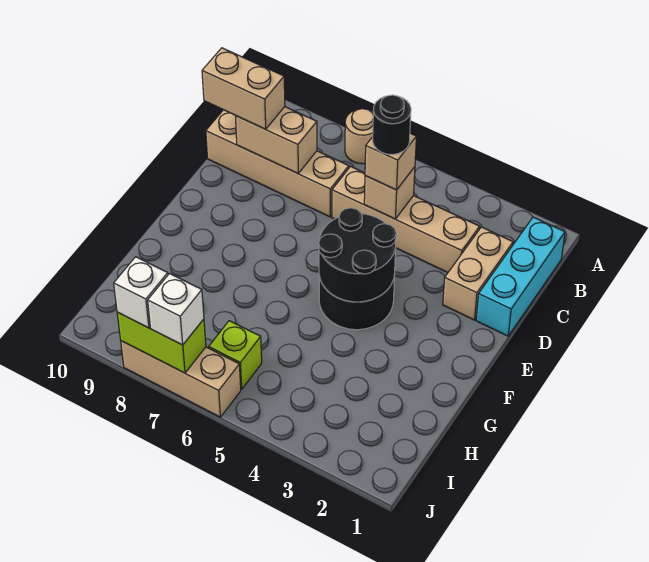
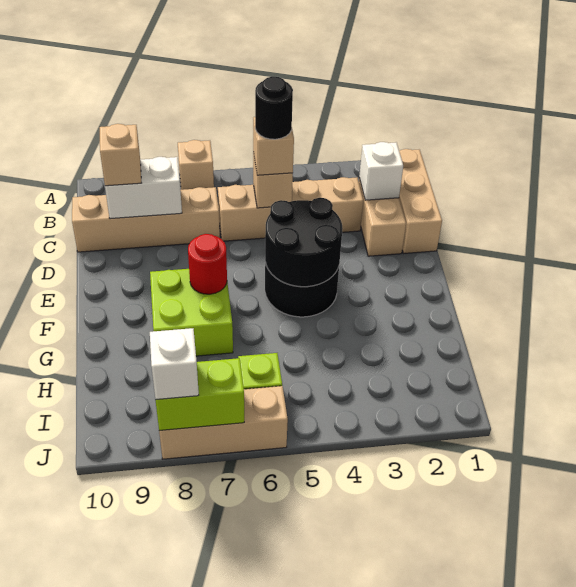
tan round brick A7 level 1 -> tan brick A7 level 1
cyan brick B1:D1 level 1 -> tan brick B1:D1 level 1
tan brick C8:C9 level 2 -> white brick C8:C9 level 2
tan brick C9:C10 level 3 -> tan brick C9 level 3
none -> lime brick F7:G8 level 1
none -> red round brick F7 level 2
white brick J7 level 3 -> white brick C2 level 2

